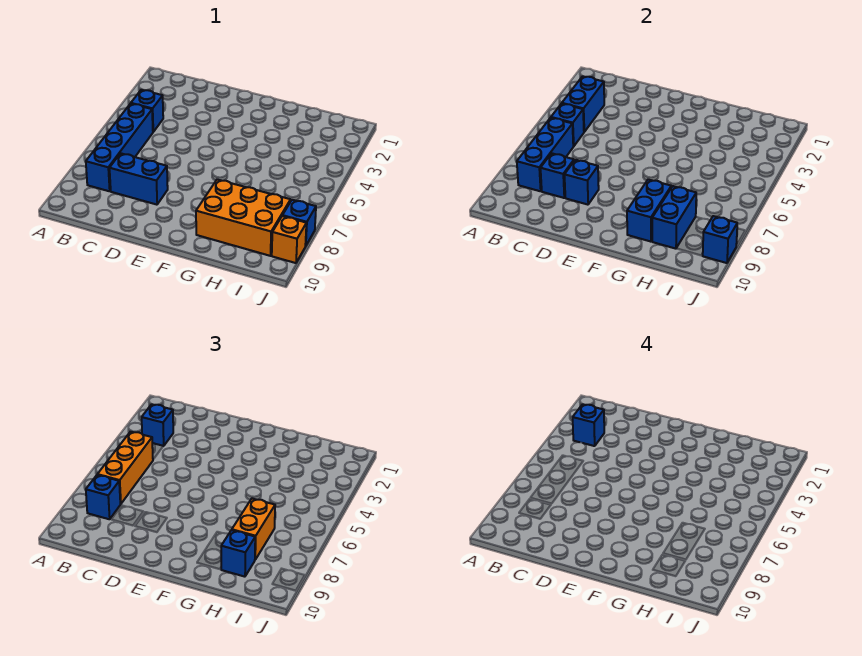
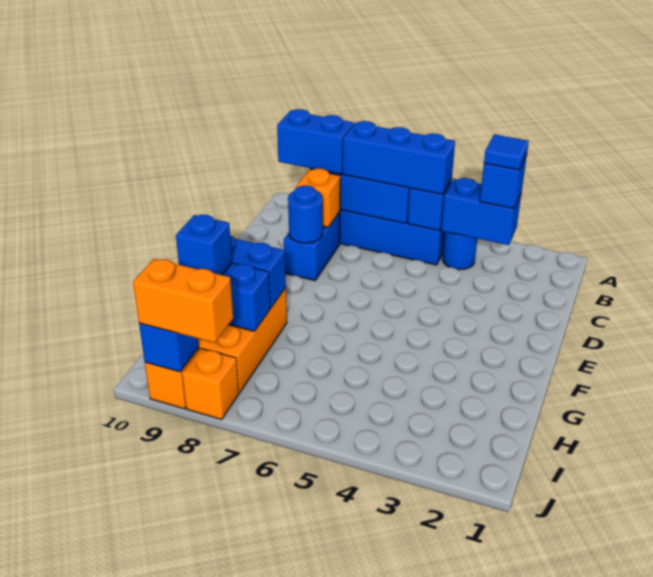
blue brick B3 level 4 -> blue tile B3 level 4
blue brick B4 level 1 -> blue round brick B4 level 1
orange brick B5:B7 level 3 -> blue brick B5:B7 level 3
blue brick B8 level 3 -> blue brick B8:B9 level 3
blue brick C8 level 2 -> orange brick C8 level 2
blue brick D8 level 2 -> blue round brick D8 level 2
orange brick H7:H8 level 3 -> orange brick J8:J9 level 3
blue brick J8 level 1 -> orange brick J8 level 1

